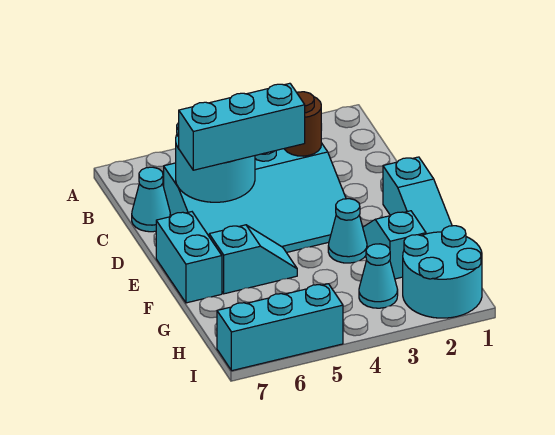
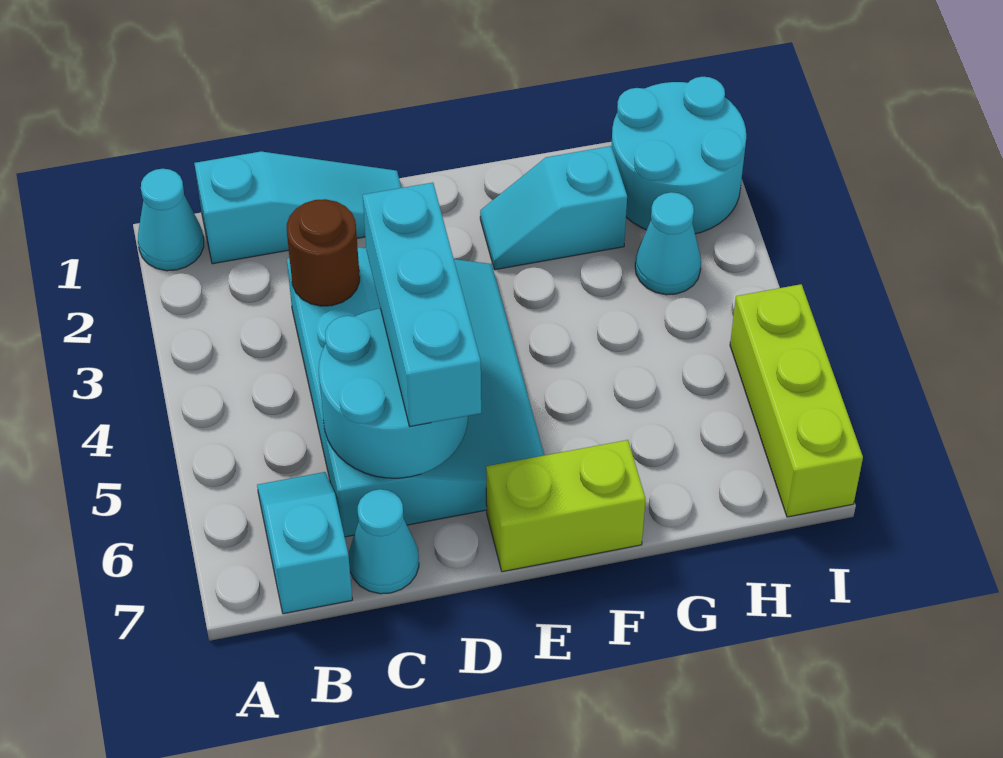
cyan slope E1:G1 level 1 top E -> cyan slope B1:D1 level 1 top B
cyan brick E7:F7 level 1 -> lime brick E7:F7 level 1
cyan cone F3 level 1 -> cyan cone A1 level 1
cyan slope F5:F6 level 1 top 6 -> cyan slope B6:B7 level 1 top 7
cyan brick I5:I7 level 1 -> lime brick I5:I7 level 1

